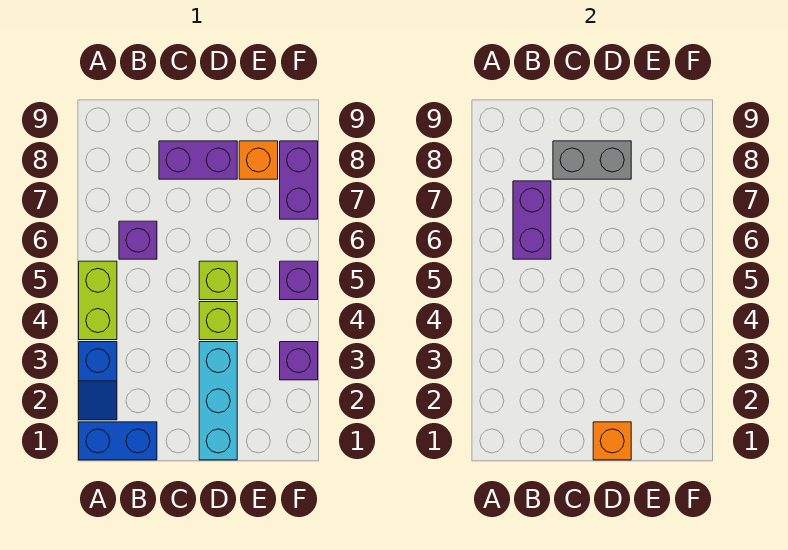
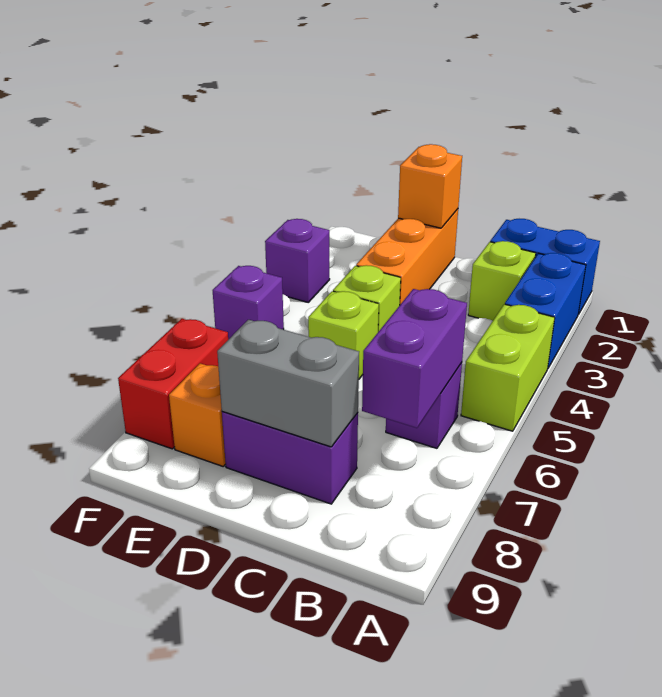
blue slope A2:A3 level 1 top 3 -> blue brick A2:A3 level 1
none -> lime brick B2 level 1
cyan brick D1:D3 level 1 -> orange brick D1:D3 level 1
purple brick F7:F8 level 1 -> red brick F7:F8 level 1

